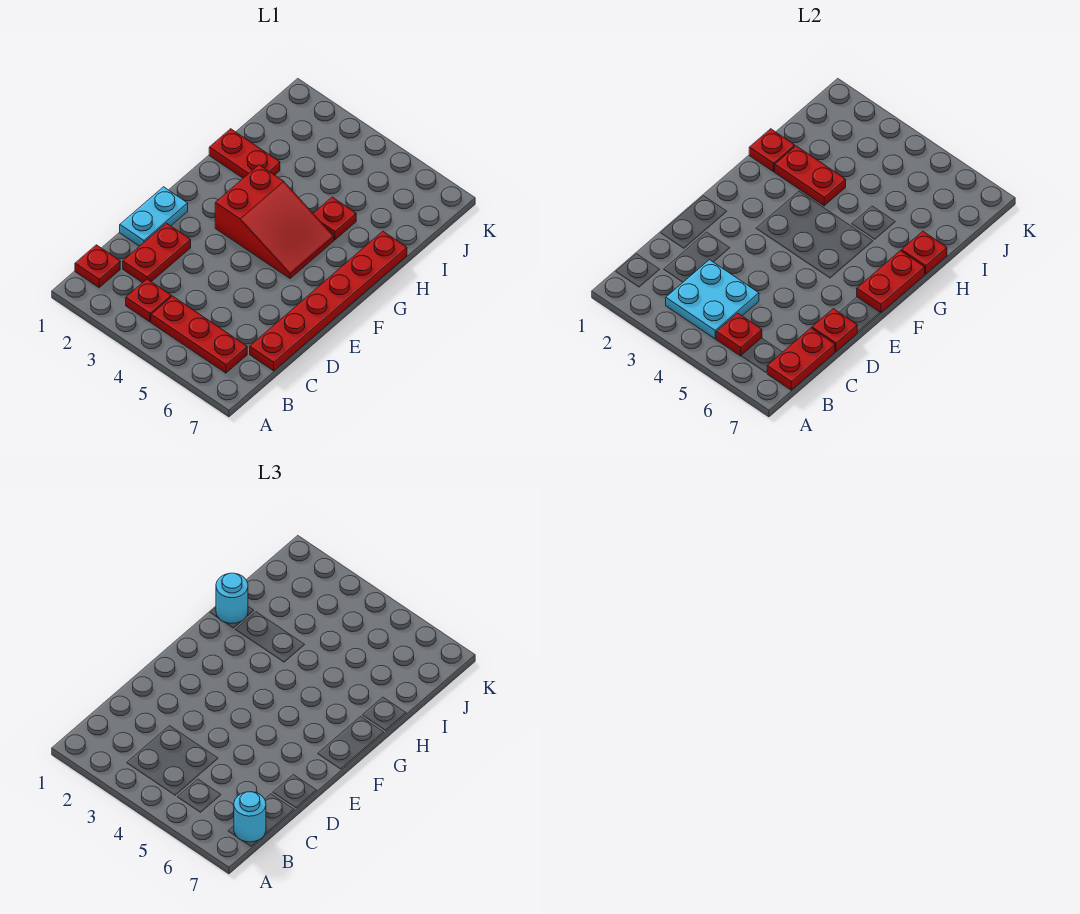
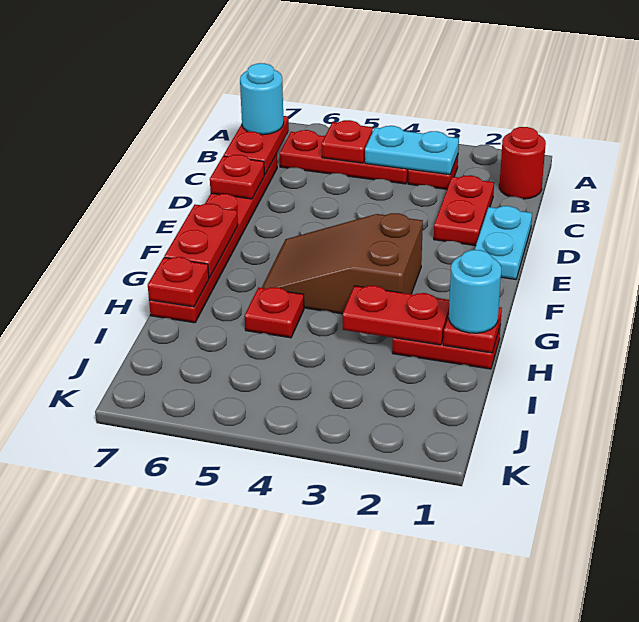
red plate B1 level 1 -> red round brick B1 level 1
cyan plate B3:C4 level 2 -> cyan plate B3:B4 level 2
red slope F3:G5 level 1 top 3 -> brown slope F3:G5 level 1 top 3

